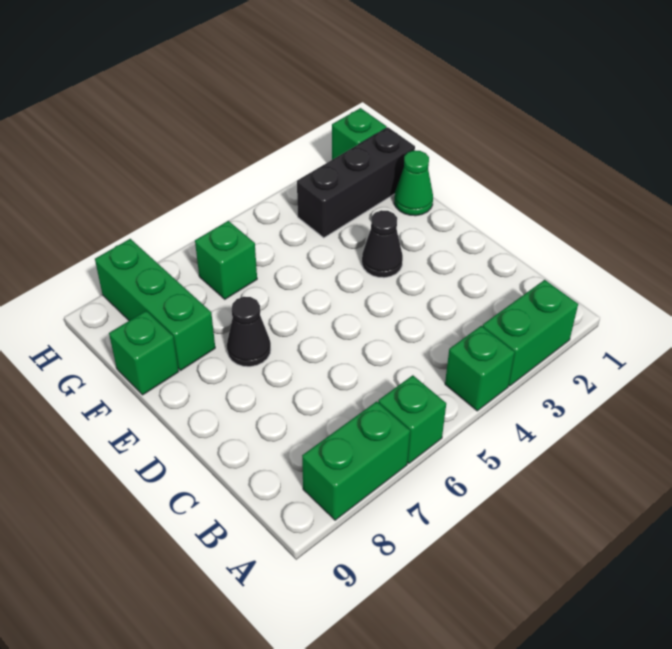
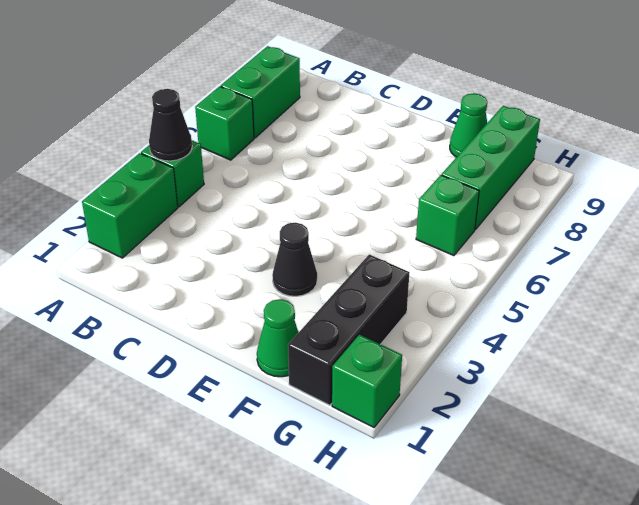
black cone E7 level 1 -> black cone A4 level 2
green brick F8:H8 level 1 -> green brick G7:G9 level 1
green brick F9 level 1 -> green cone F9 level 1

